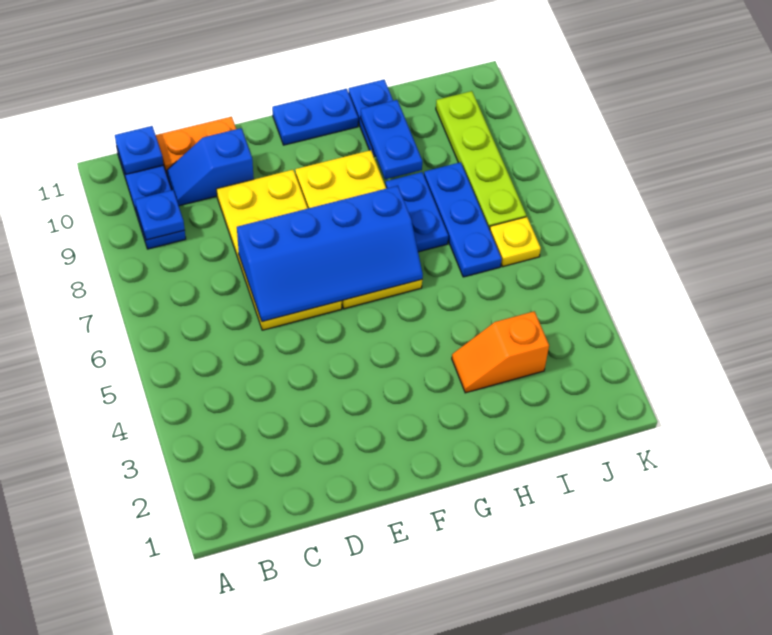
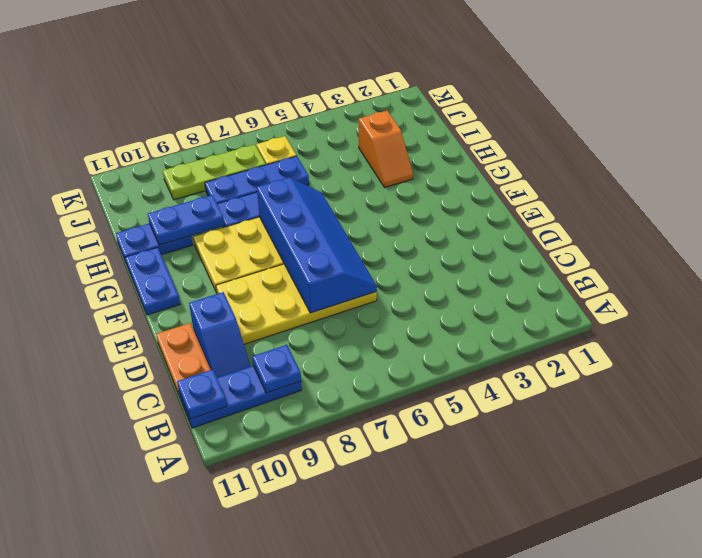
lime plate J7:J10 level 1 -> lime plate J7:J9 level 1

